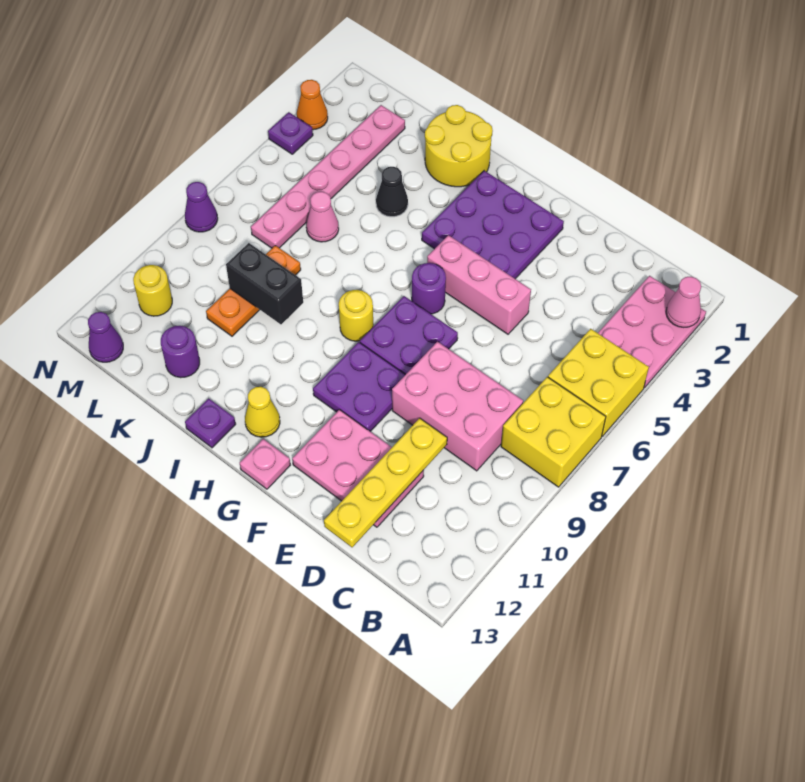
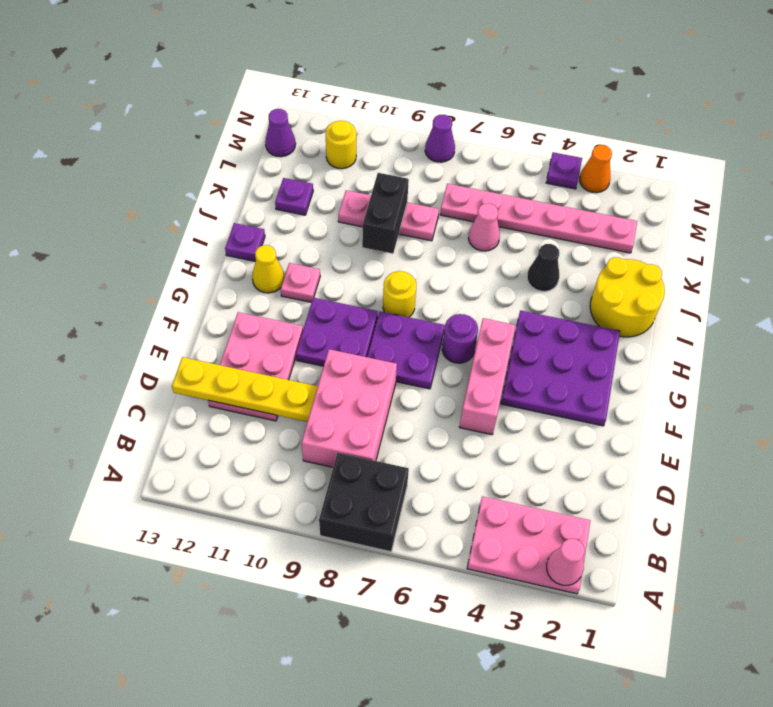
yellow brick A5:B6 level 1 -> none
yellow brick A7:B8 level 1 -> black brick A7:B8 level 1
pink plate G13 level 1 -> pink plate H11 level 1
orange plate K8:K10 level 1 -> pink plate K8:K10 level 1
purple round brick K12 level 1 -> purple plate K12 level 1

